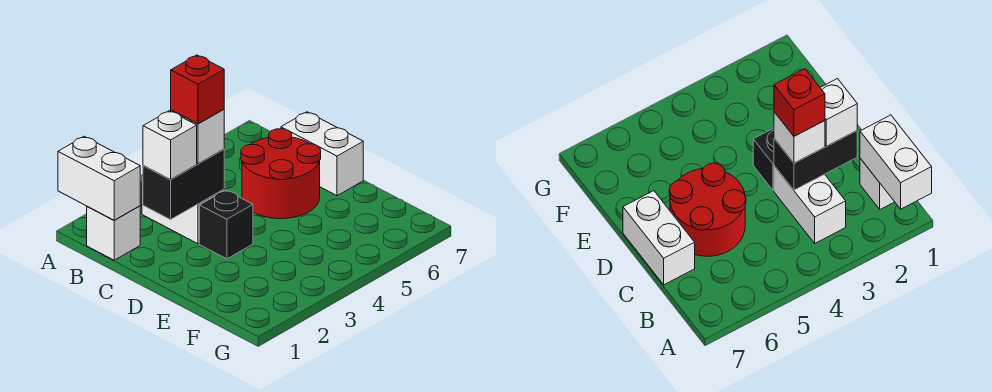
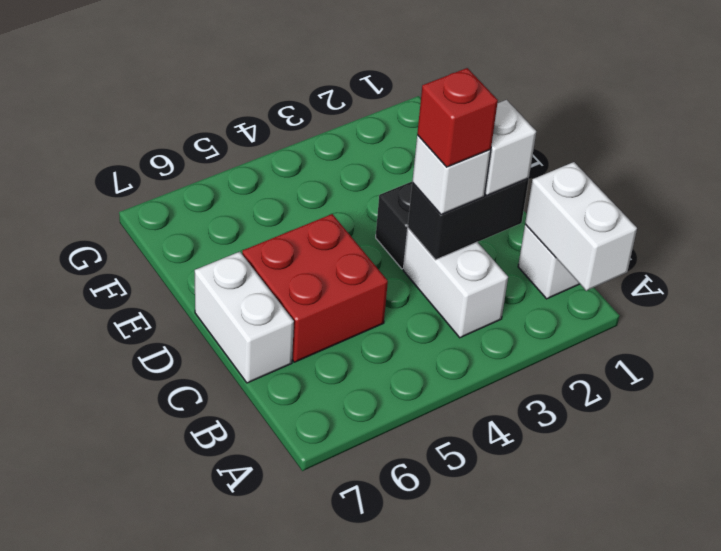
red round brick C5:D6 level 1 -> red brick C5:D6 level 1

